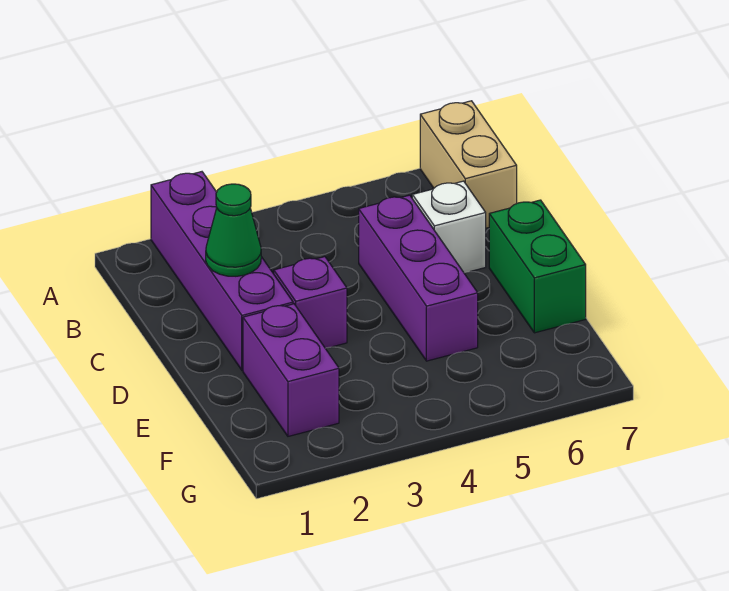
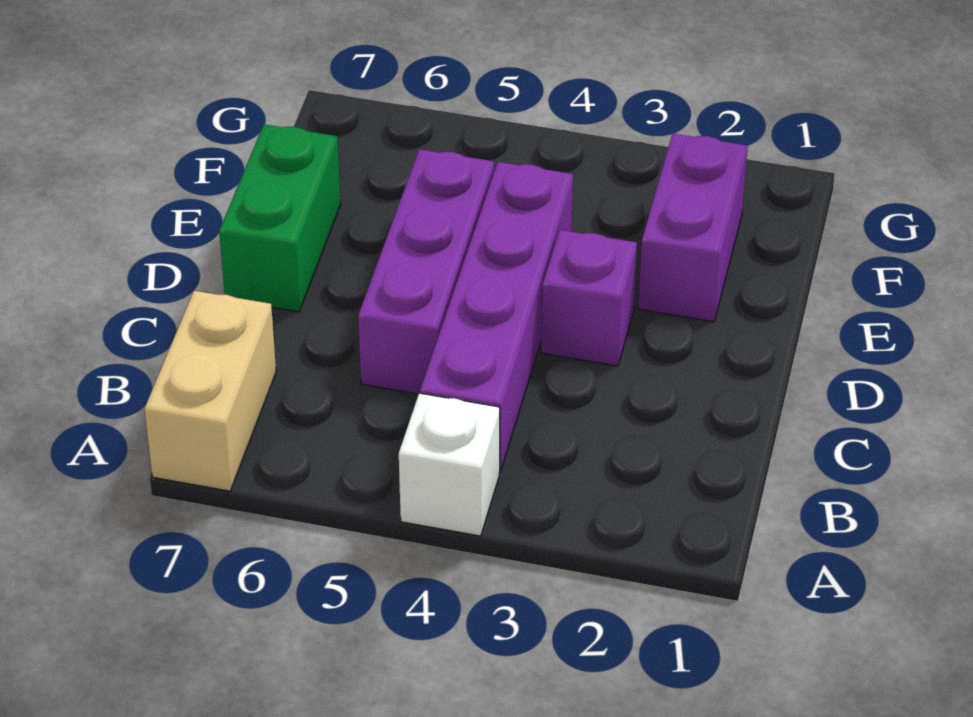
purple brick A2:D2 level 1 -> purple brick B4:E4 level 1
green cone C2 level 2 -> none
white brick C6 level 1 -> white brick A4 level 1

